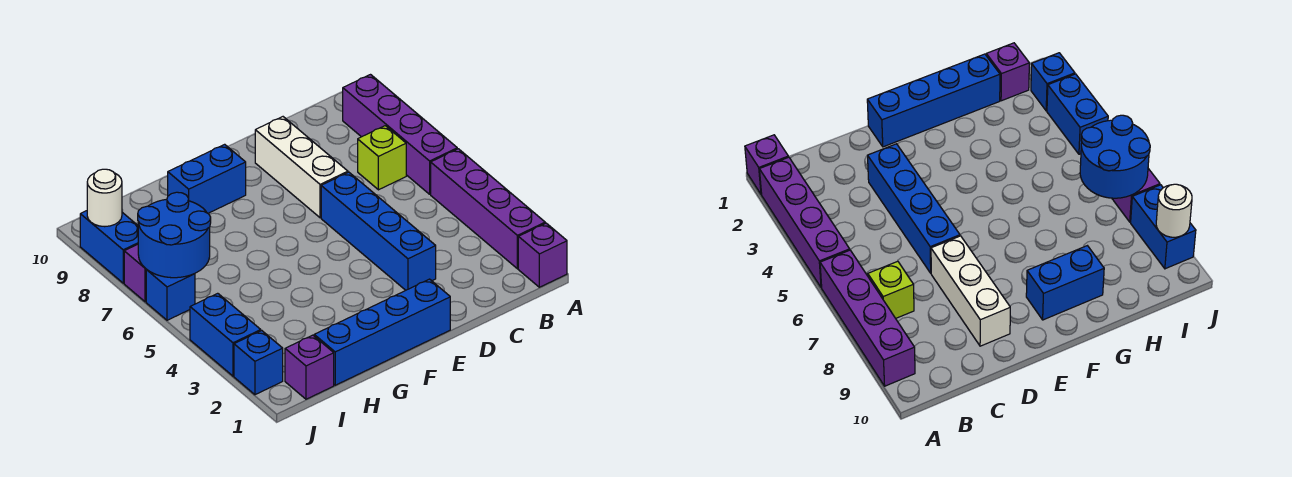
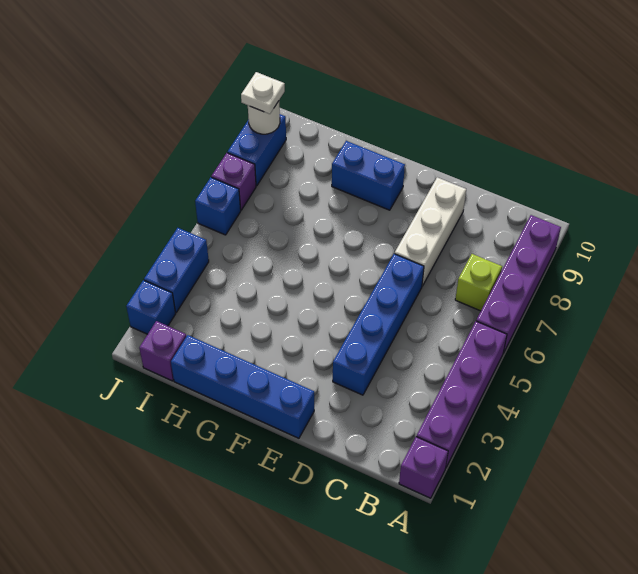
blue round brick I6:J7 level 2 -> none
none -> white plate J9 level 3

